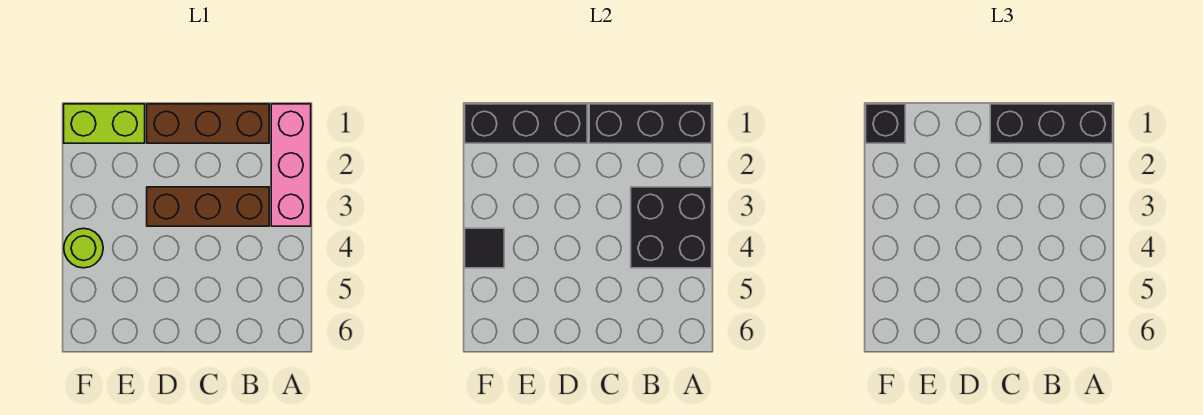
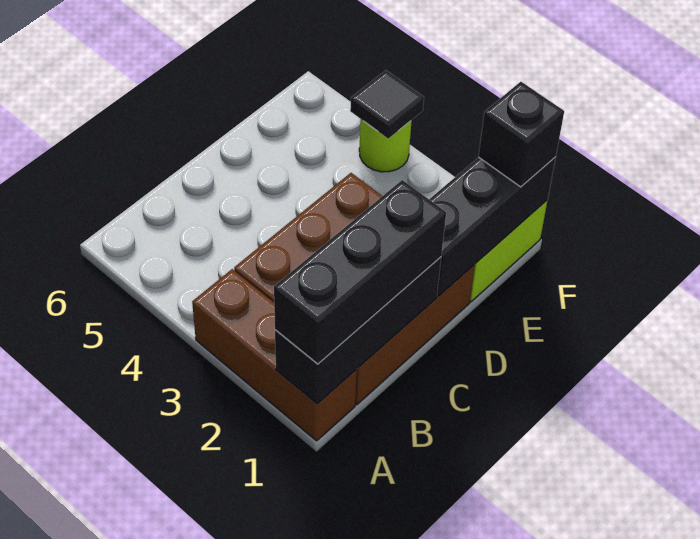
pink brick A1:A3 level 1 -> brown brick A1:A3 level 1
black brick A3:B4 level 2 -> none

